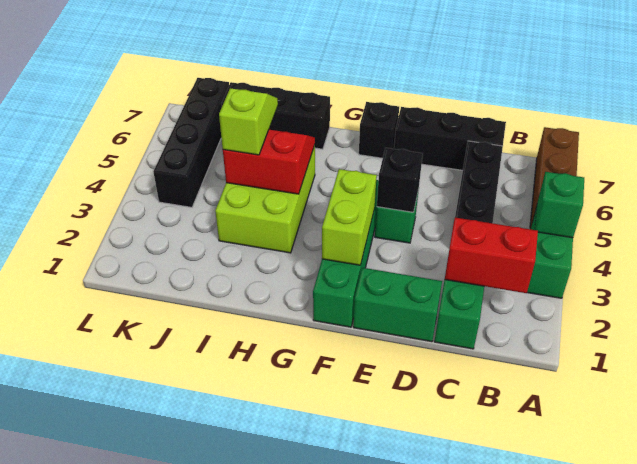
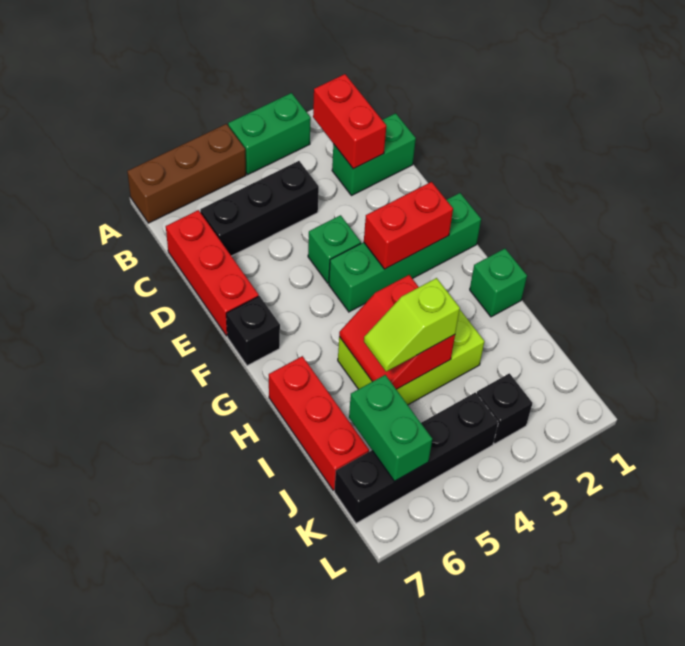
green brick A4 level 2 -> green brick H1 level 1
black brick C7:E7 level 1 -> red brick C7:E7 level 1
green brick D1:E1 level 1 -> green brick J6:K6 level 2
black brick E4 level 2 -> black brick K3 level 1
lime brick F2:F3 level 2 -> red brick F2:F3 level 2
black brick H7:J7 level 1 -> red brick H7:J7 level 1

